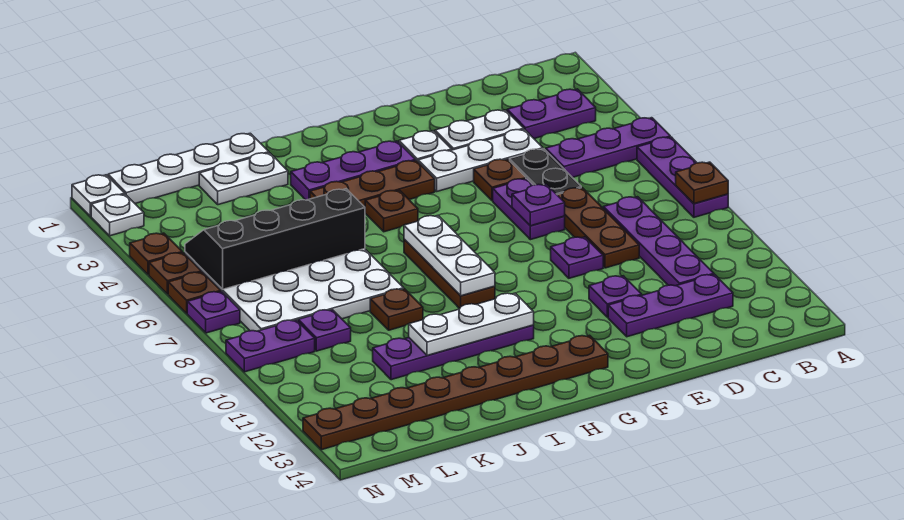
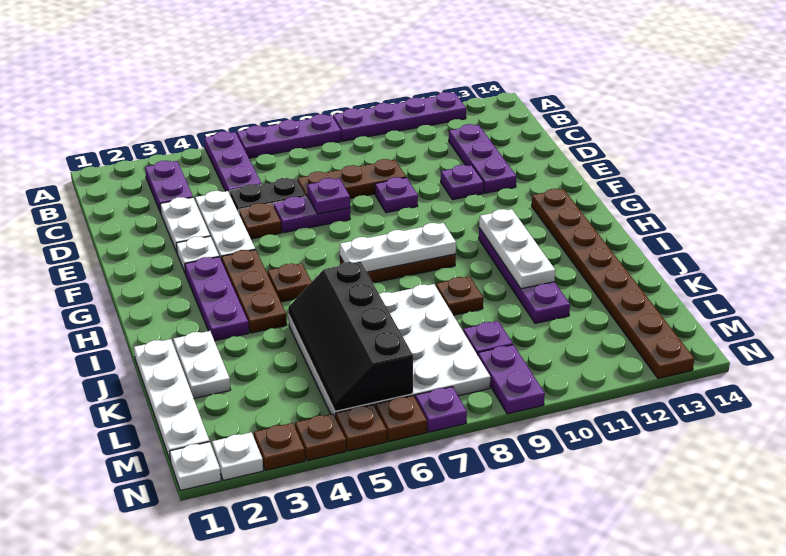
brown plate A8 level 2 -> brown plate N3 level 1
purple plate C8:C11 level 1 -> purple plate A9:A12 level 1

